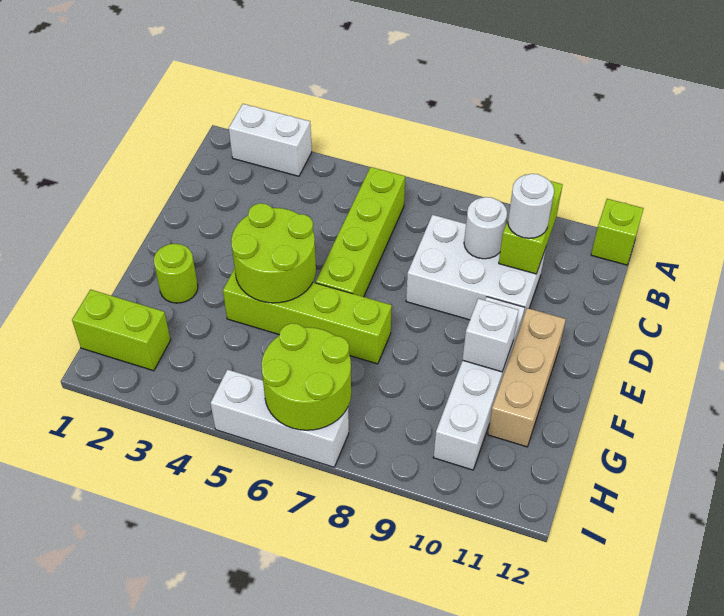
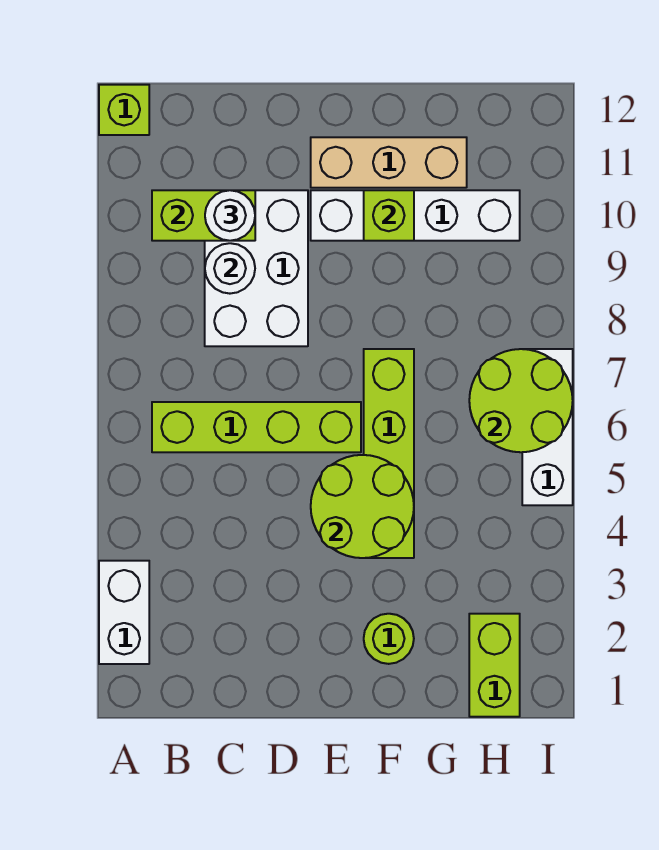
white brick F10 level 2 -> lime brick F10 level 2

